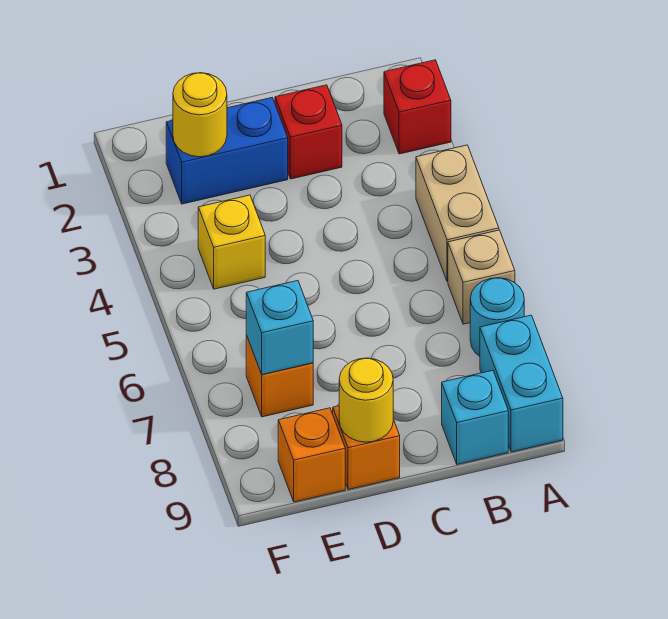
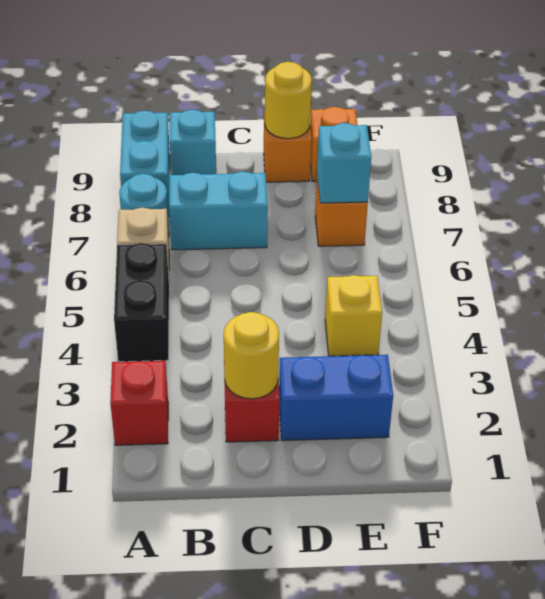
tan brick A4:A5 level 1 -> black brick A4:A5 level 1
none -> cyan brick B7:C7 level 1
yellow round brick E2 level 2 -> yellow round brick C2 level 2

